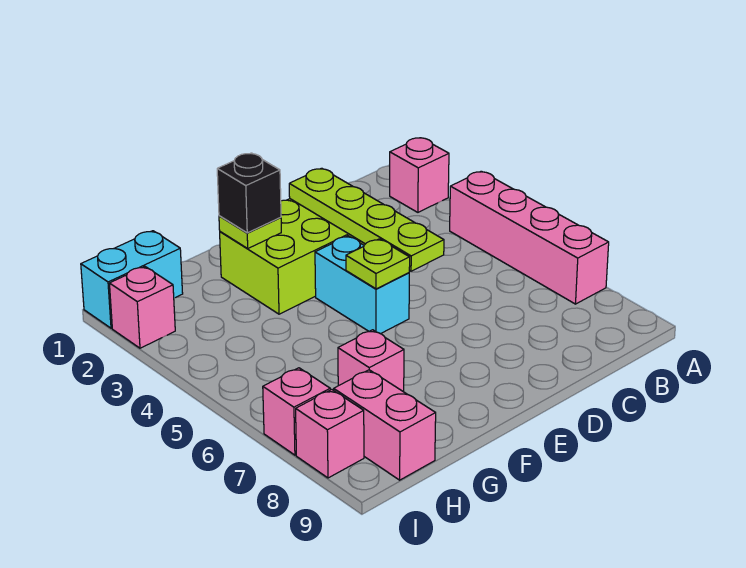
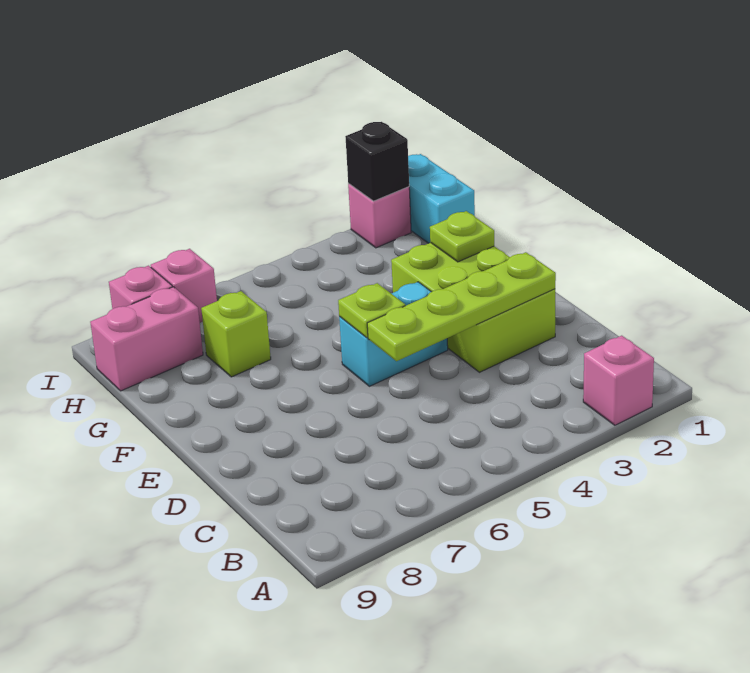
pink brick A4:A7 level 1 -> none
black brick F2 level 3 -> black brick I2 level 2
pink brick G7 level 1 -> lime brick G7 level 1

